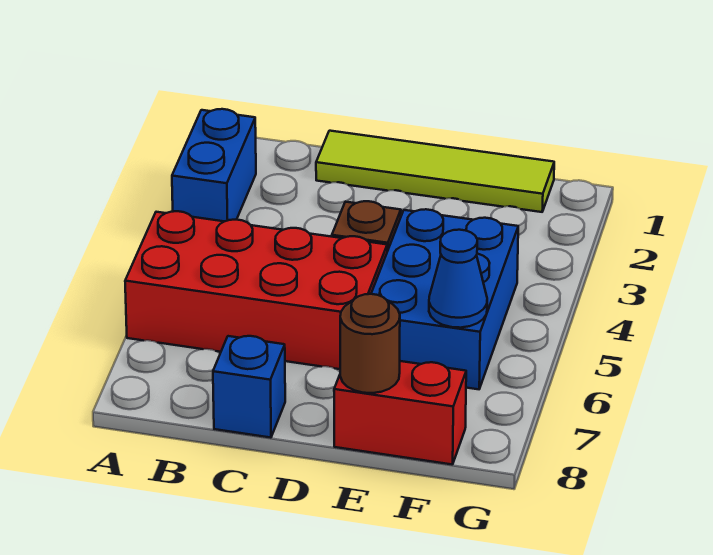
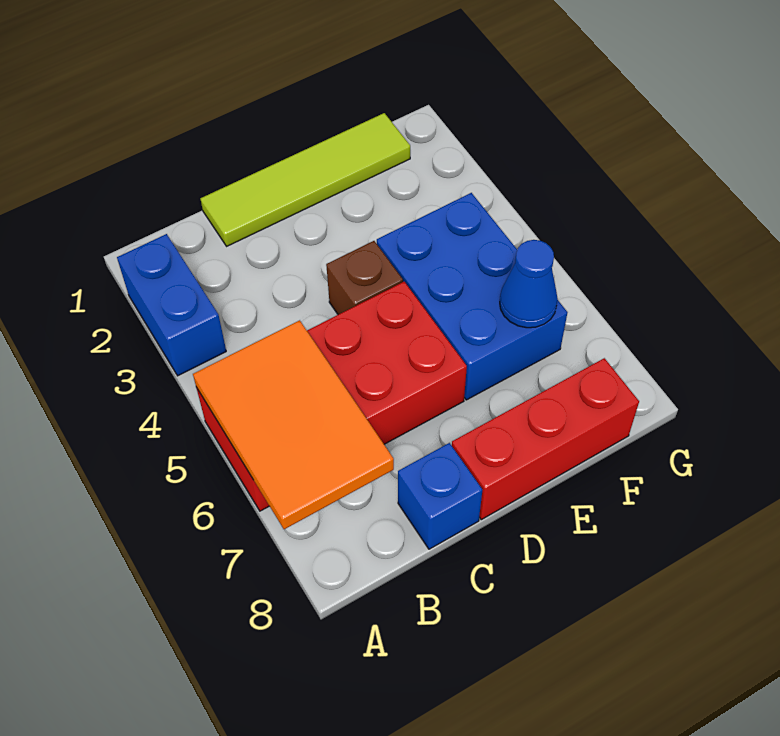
none -> orange tile A5:B7 level 2
red brick E8:F8 level 1 -> red brick D8:F8 level 1
brown round brick E8 level 2 -> none

